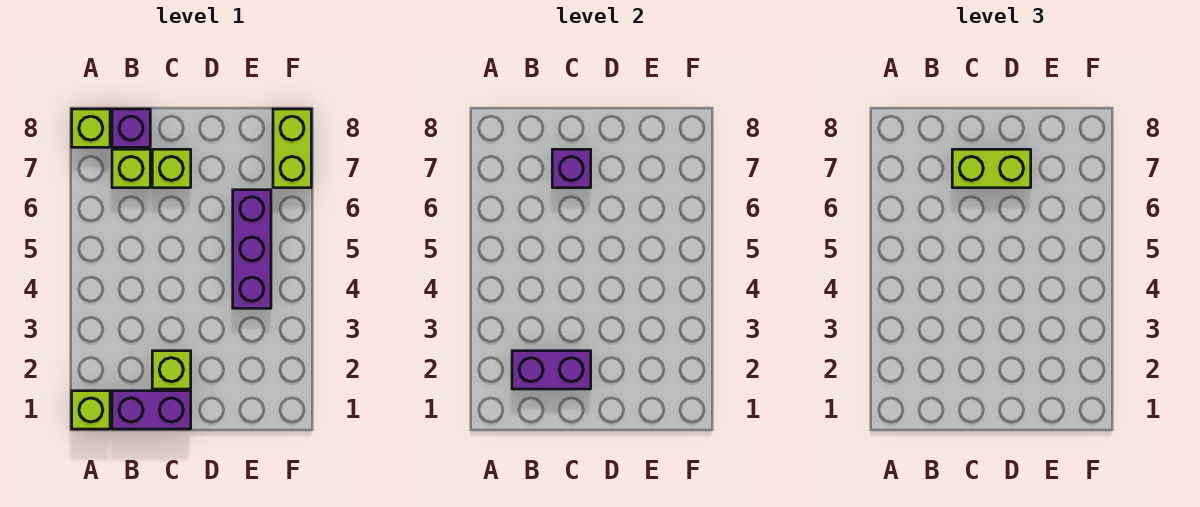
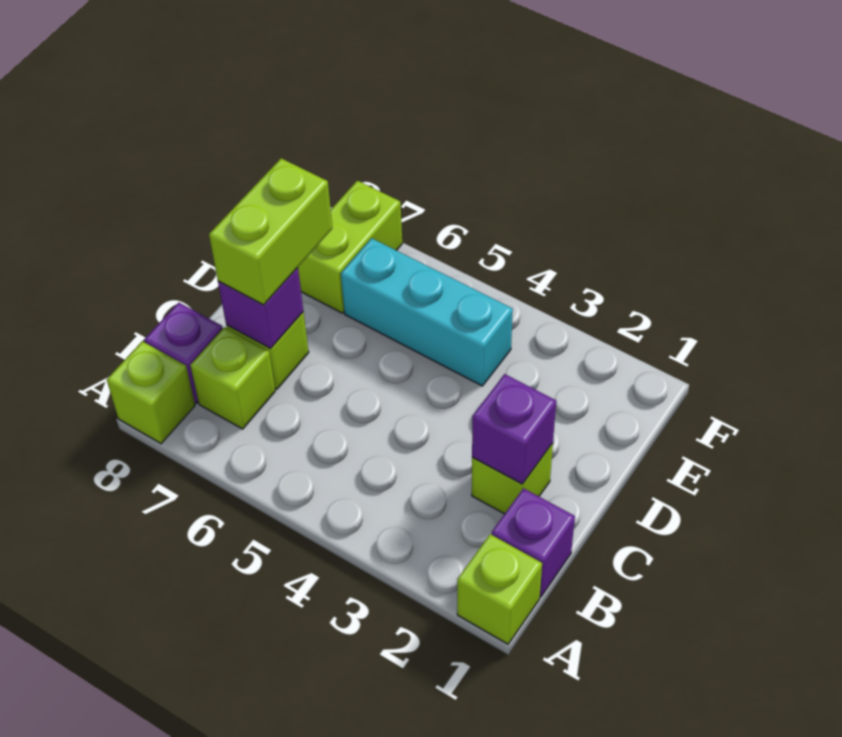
purple brick B1:C1 level 1 -> purple brick B1 level 1
purple brick B2:C2 level 2 -> purple brick C2 level 2
purple brick E4:E6 level 1 -> cyan brick E4:E6 level 1
lime brick F7:F8 level 1 -> lime brick E7:F7 level 1

